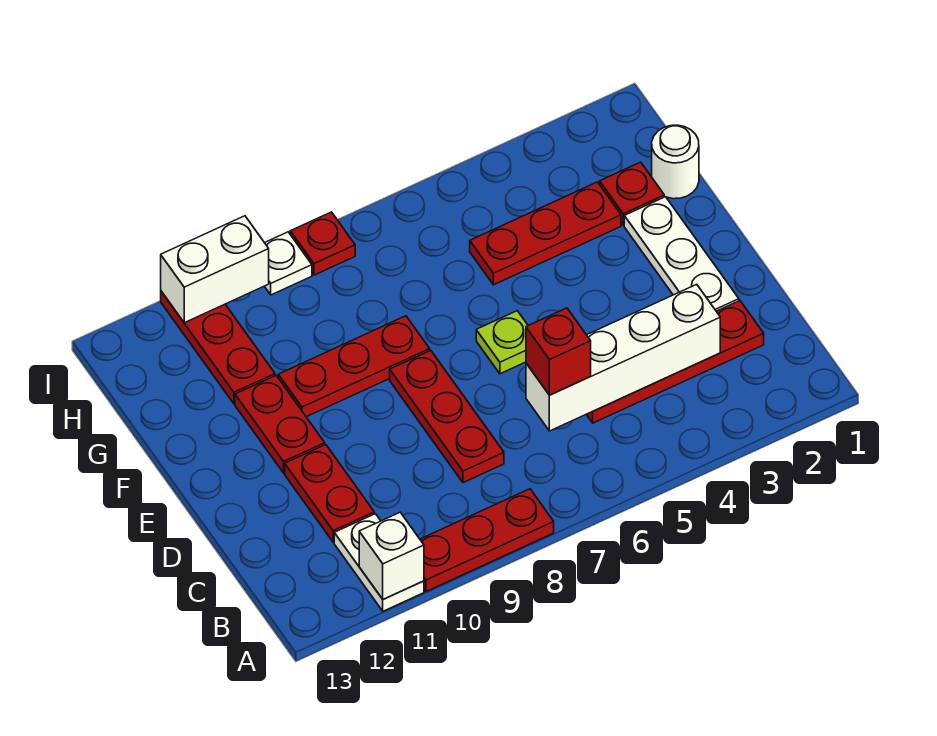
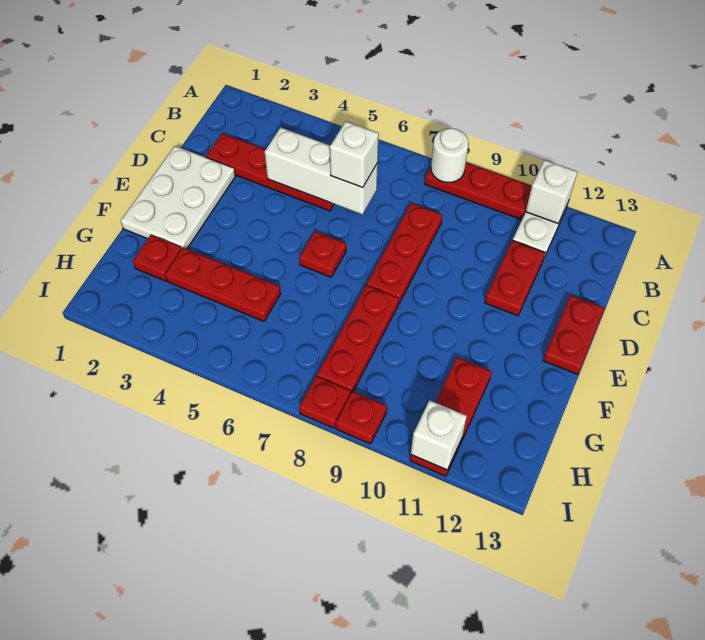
white brick C3:C6 level 2 -> white brick C4:C6 level 2
red brick C6 level 3 -> white brick C6 level 3
white plate D2:F2 level 1 -> white plate D1:F2 level 1
lime plate E6 level 1 -> red plate E6 level 1
red plate E11:F11 level 1 -> red plate D13:E13 level 1
red plate F8:F10 level 1 -> red plate F8:H8 level 1
white round brick G1 level 1 -> white round brick A8 level 2
white plate I9 level 1 -> red plate I9 level 1
white brick I10:I11 level 2 -> white brick I11 level 2

